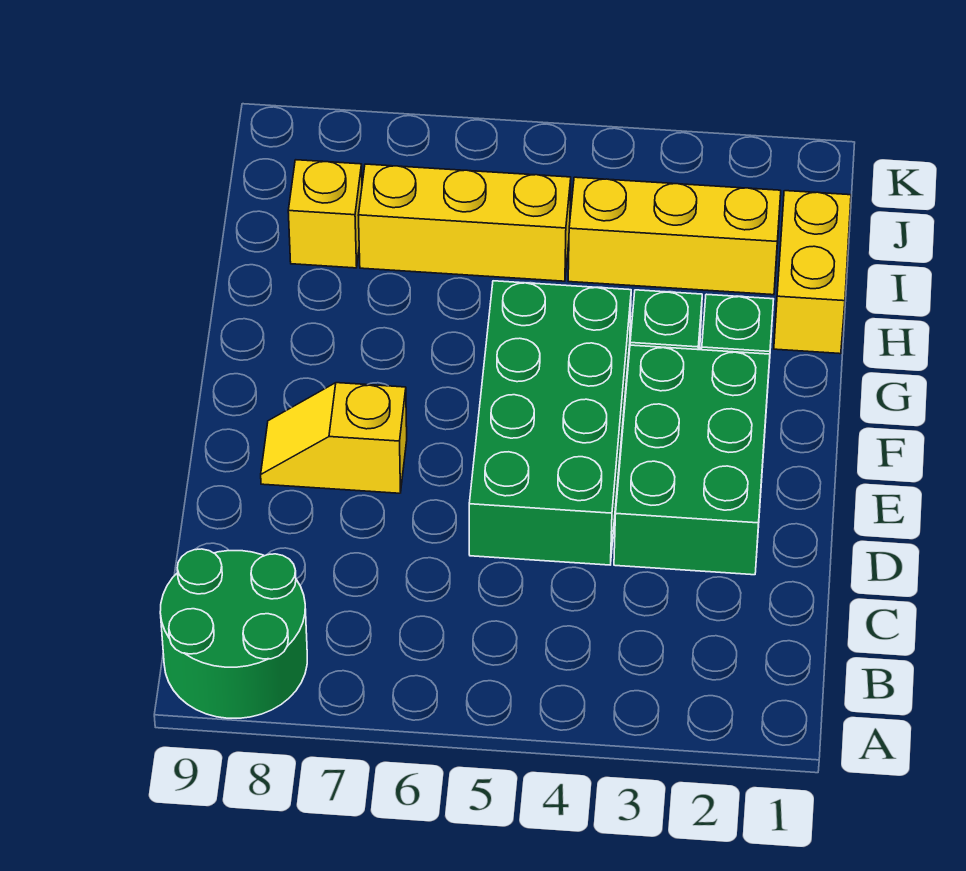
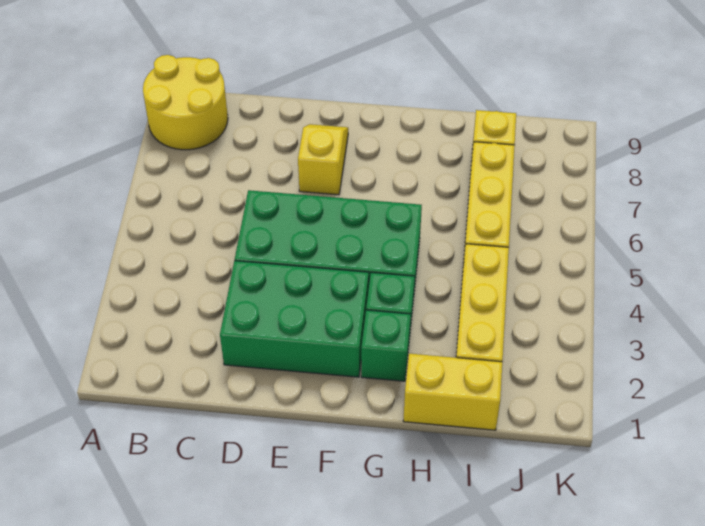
green round brick A8:B9 level 1 -> yellow round brick A8:B9 level 1

